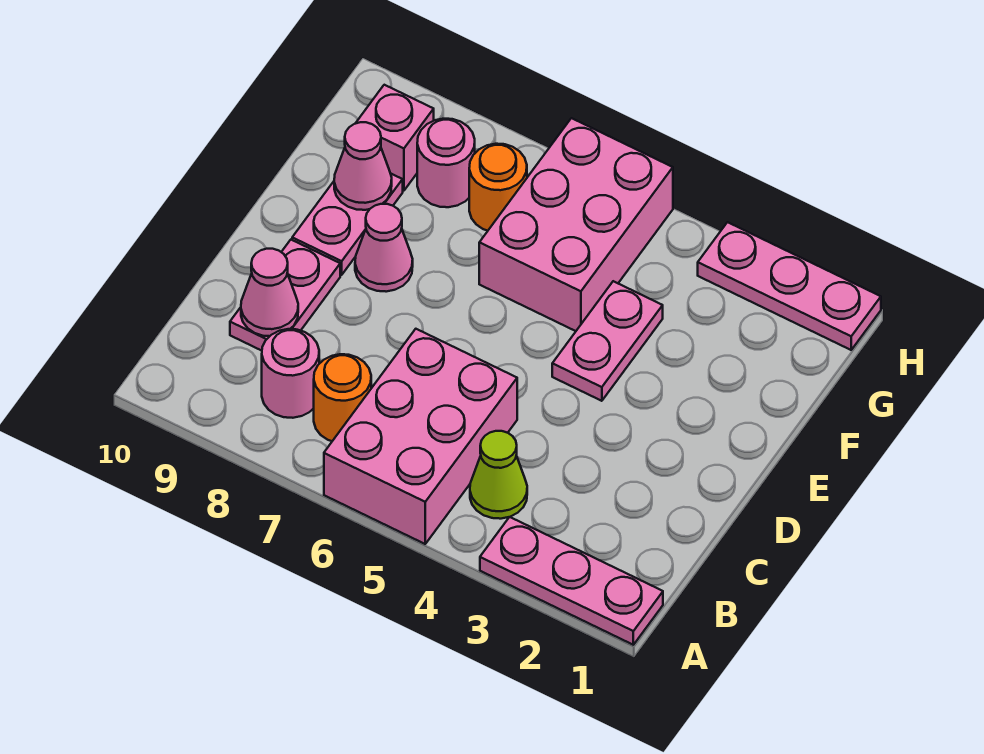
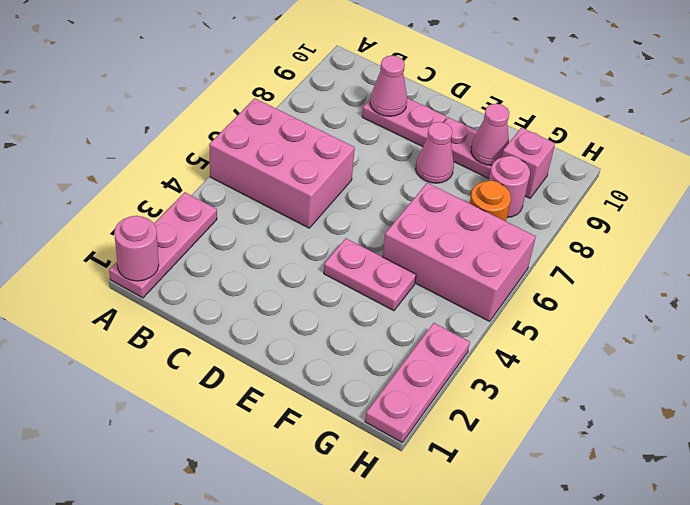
lime cone B4 level 1 -> none
orange round brick B7 level 1 -> none
pink round brick B8 level 1 -> pink round brick A1 level 2

